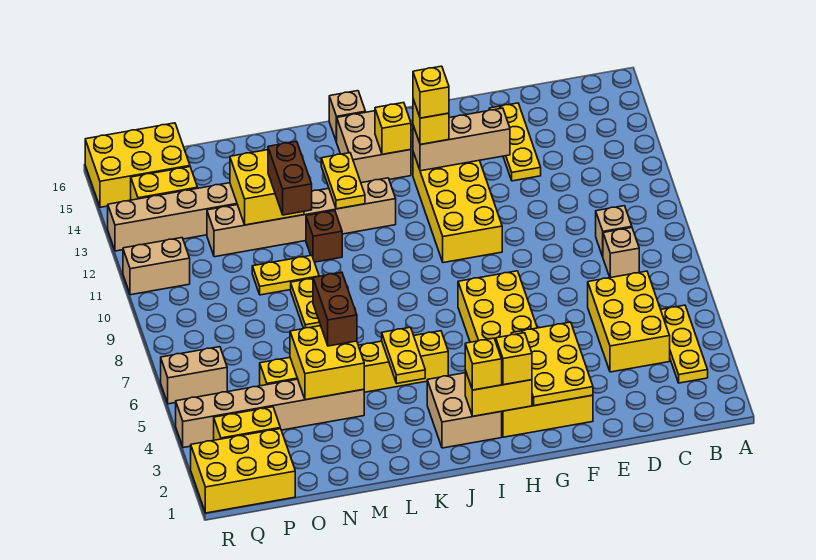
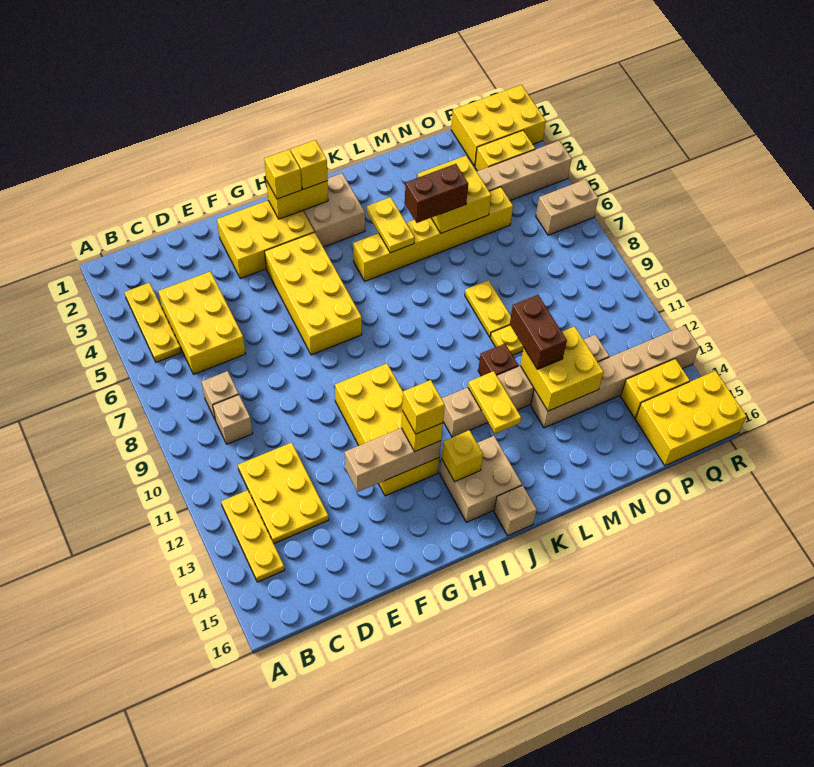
yellow plate E13:E15 level 1 -> yellow plate B12:B14 level 1
yellow plate F2:G4 level 2 -> yellow plate C11:D13 level 1
brown brick M5:M6 level 3 -> brown brick L5:M5 level 3
tan brick Q11:R11 level 1 -> none

